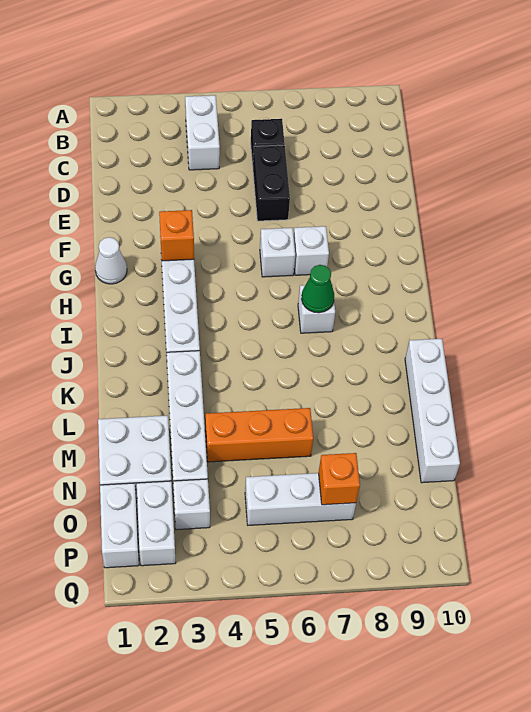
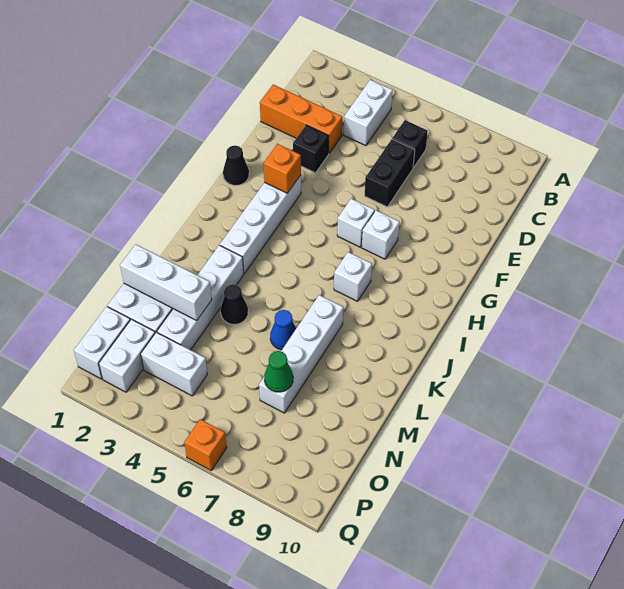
none -> black brick E3 level 1
white cone G1 level 1 -> black cone G1 level 1
green cone I7 level 2 -> green cone N7 level 2
white brick K10:N10 level 1 -> white brick K7:N7 level 1
none -> black cone L4 level 1
none -> blue cone L6 level 1
orange brick M4:M6 level 1 -> orange brick D1:D3 level 1
white brick O3 level 1 -> white brick O3:O4 level 1
white brick O5:O7 level 1 -> white brick M1:M3 level 2
orange brick O7 level 2 -> orange brick Q6 level 1

